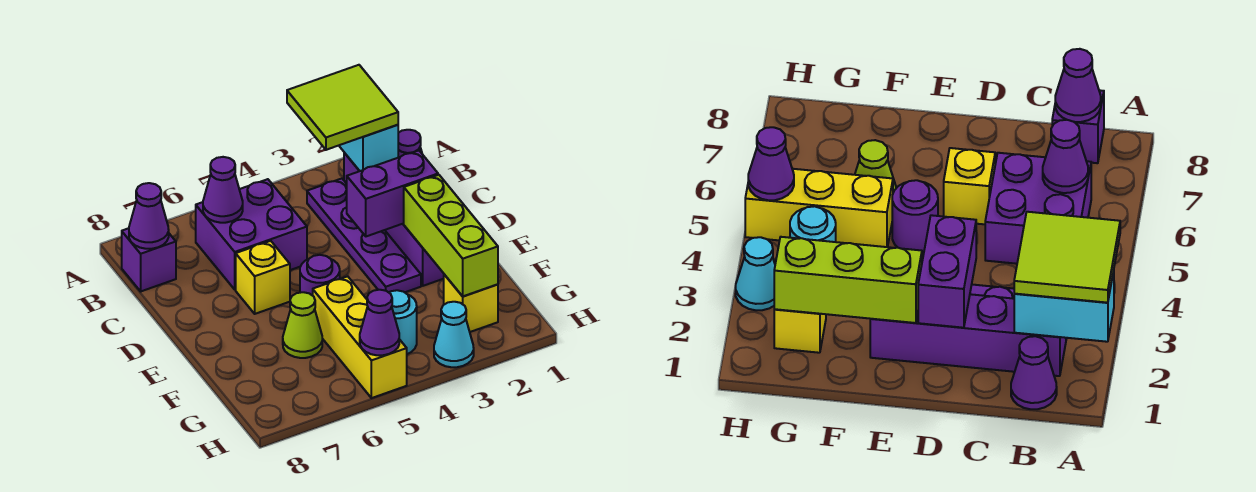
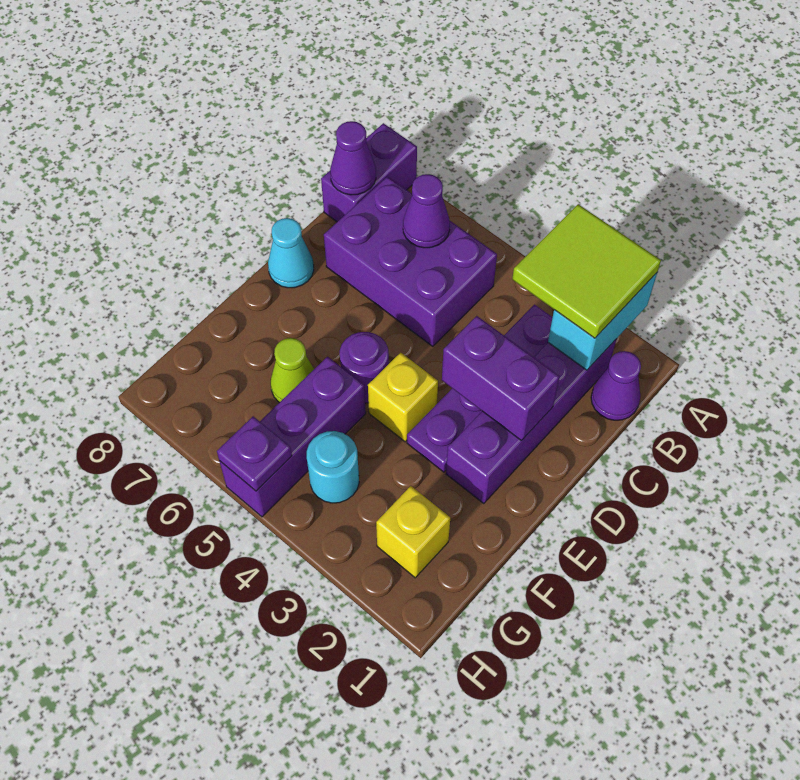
purple brick B5:C6 level 1 -> purple brick B5:C7 level 1
purple brick B8 level 1 -> purple brick A8:B8 level 1
yellow brick D6 level 1 -> yellow brick E4 level 1
lime brick E2:G2 level 2 -> none
yellow brick F5:H5 level 1 -> purple brick F5:H5 level 1
cyan cone H3 level 1 -> cyan cone D8 level 1
purple cone H5 level 2 -> purple plate H5 level 2

